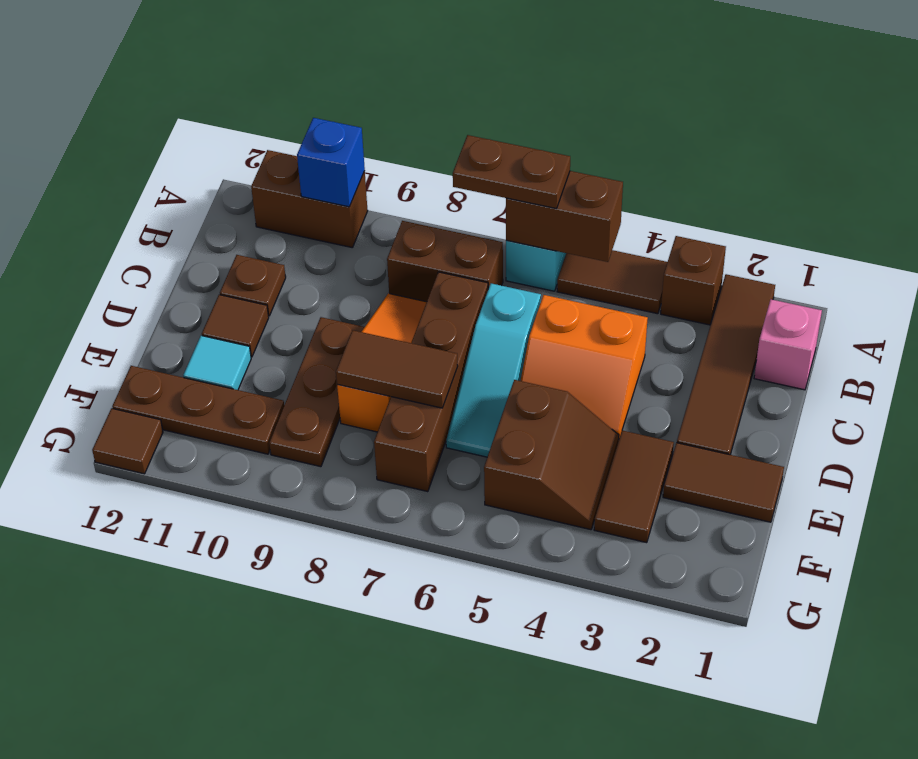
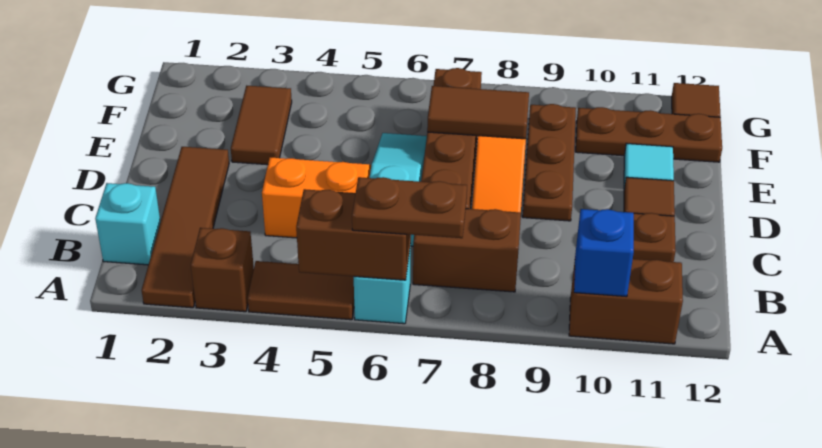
pink brick B1 level 1 -> cyan brick B1 level 1
brown tile E1:E2 level 1 -> none
brown slope E4:F5 level 1 top 5 -> none

